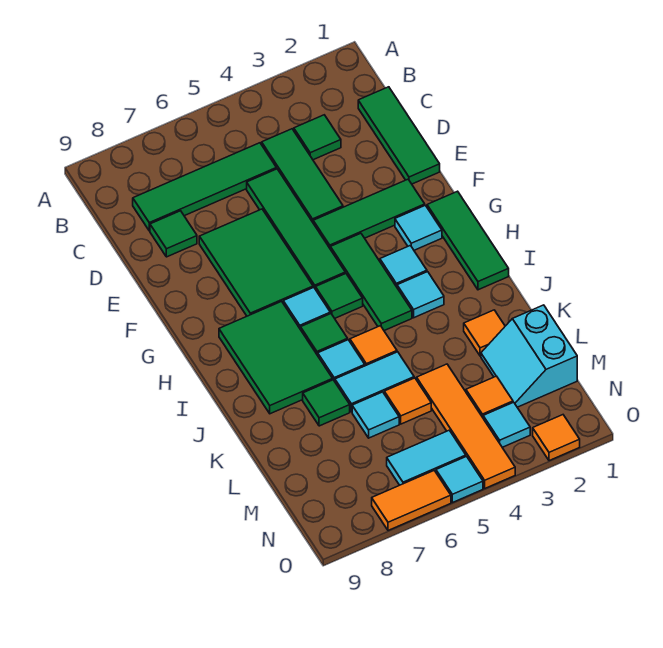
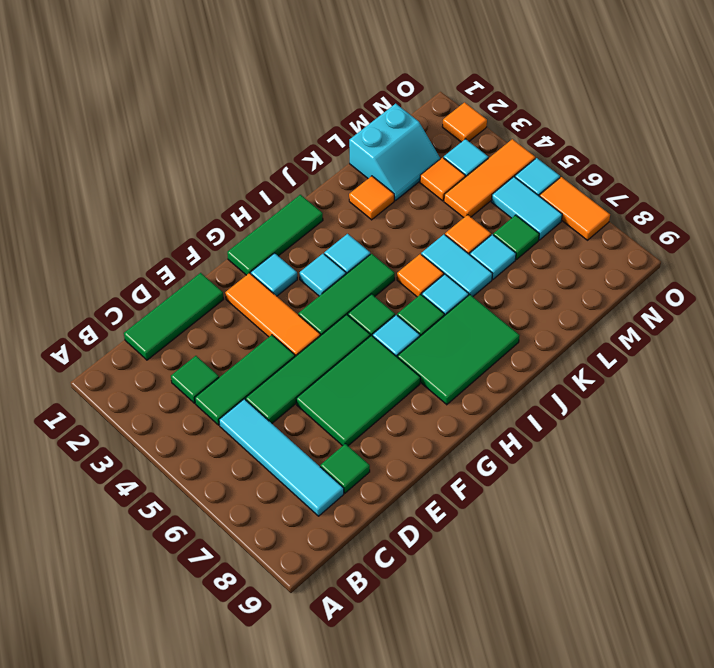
green tile C5:C8 level 1 -> cyan tile C5:C8 level 1
green tile F2:F4 level 1 -> orange tile F2:F4 level 1
green tile K7 level 1 -> green tile M6 level 1
orange tile L4:O4 level 1 -> orange tile M4:O4 level 1

